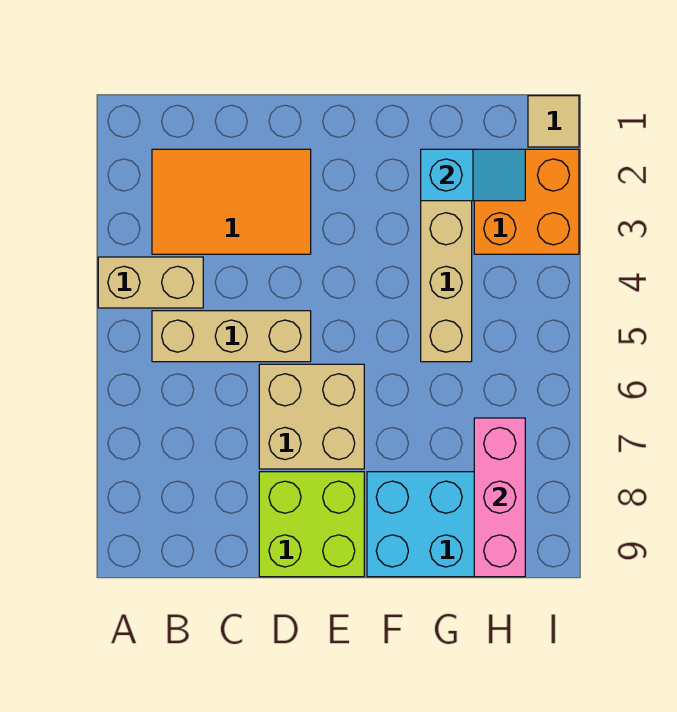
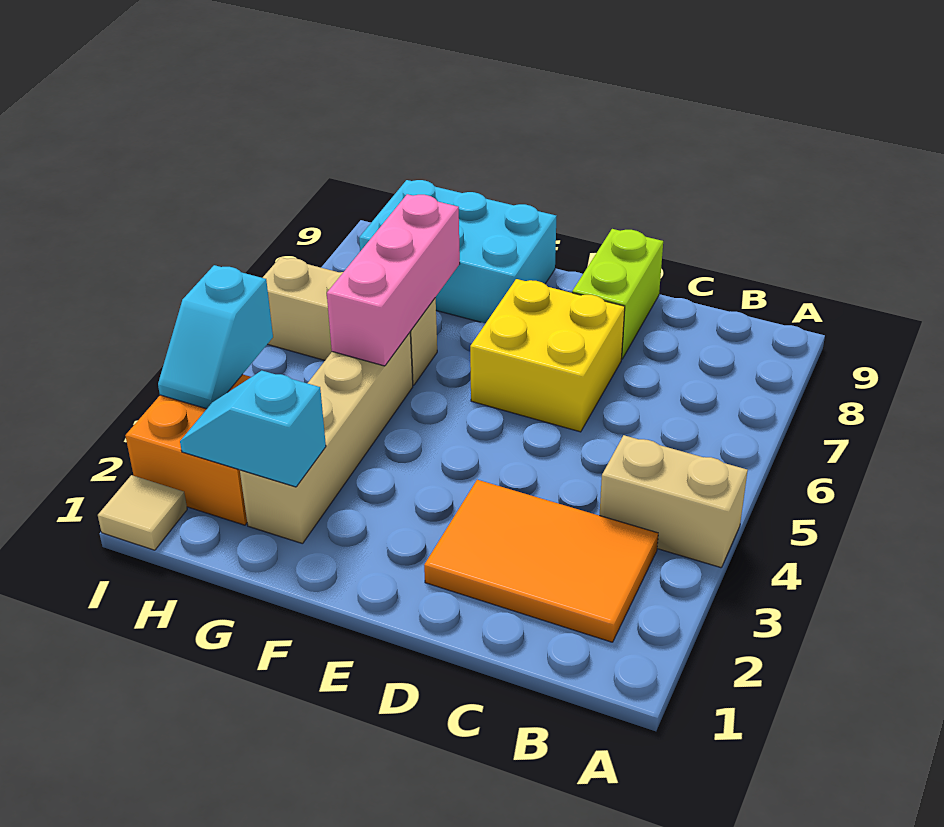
tan brick B5:D5 level 1 -> tan brick G6:I6 level 1
tan brick D6:E7 level 1 -> yellow brick D6:E7 level 1
lime brick D8:E9 level 1 -> lime brick D8:D9 level 1
pink brick H7:H9 level 2 -> pink brick G5:G7 level 2
none -> cyan slope I3:I4 level 2 top 4

